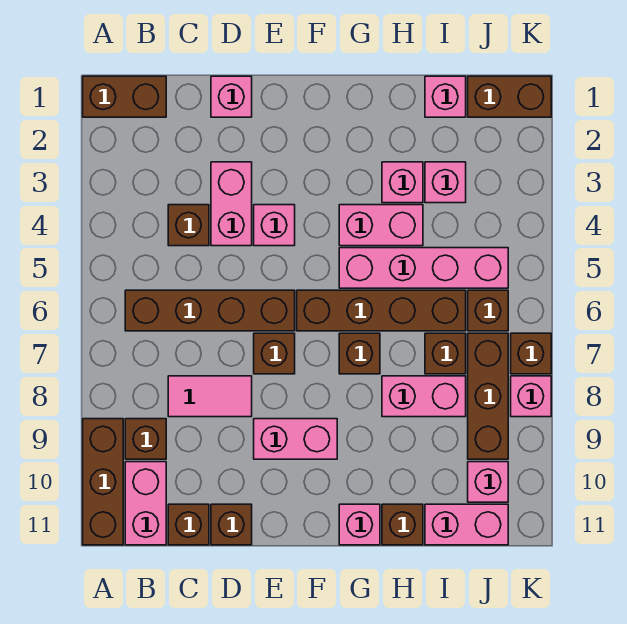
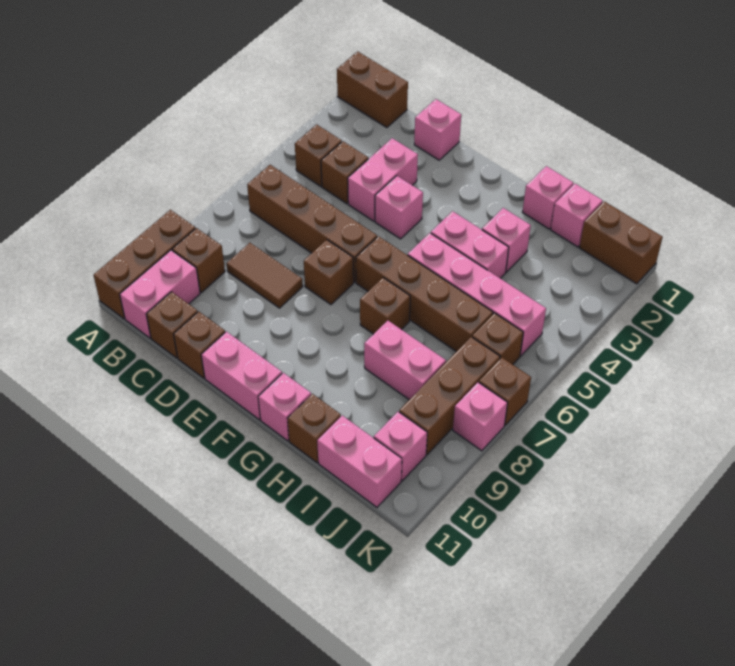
pink tile C8:D8 level 1 -> brown tile C8:D8 level 1
pink brick E9:F9 level 1 -> pink brick E11:F11 level 1
pink brick I3 level 1 -> pink brick H1 level 1
brown brick I7 level 1 -> brown brick B4 level 1

